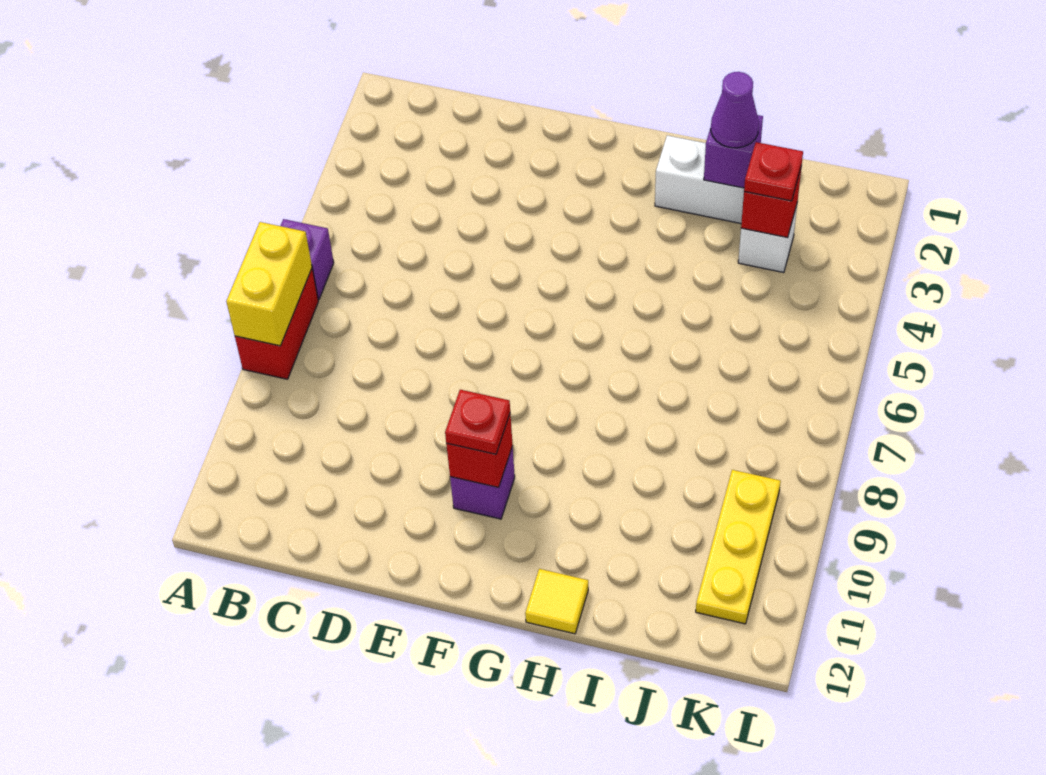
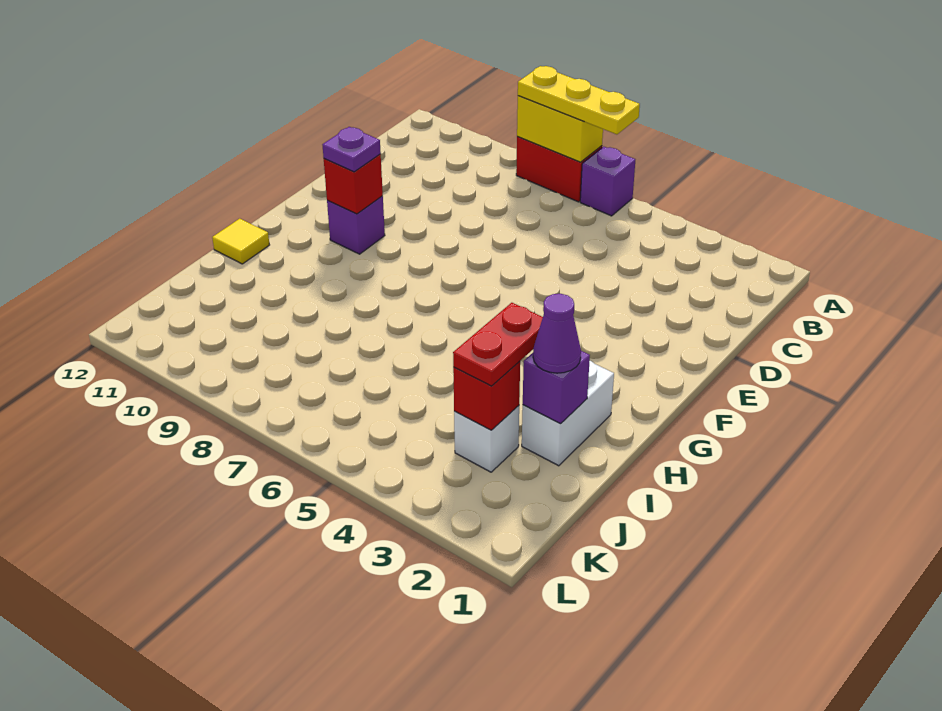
red plate F10 level 3 -> purple plate F10 level 3
red plate J3 level 3 -> red plate I3:J3 level 3
yellow plate K9:K11 level 1 -> yellow plate A6:A8 level 3

